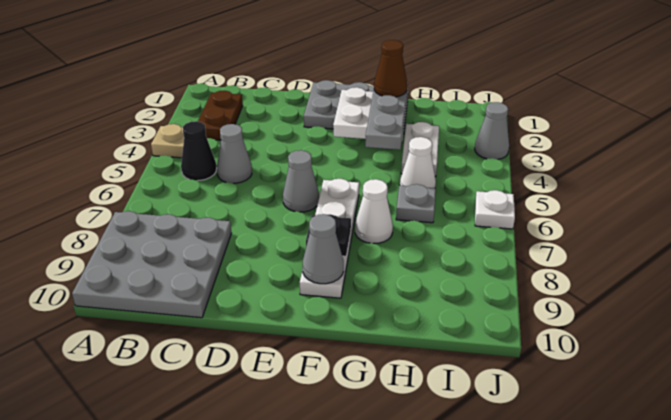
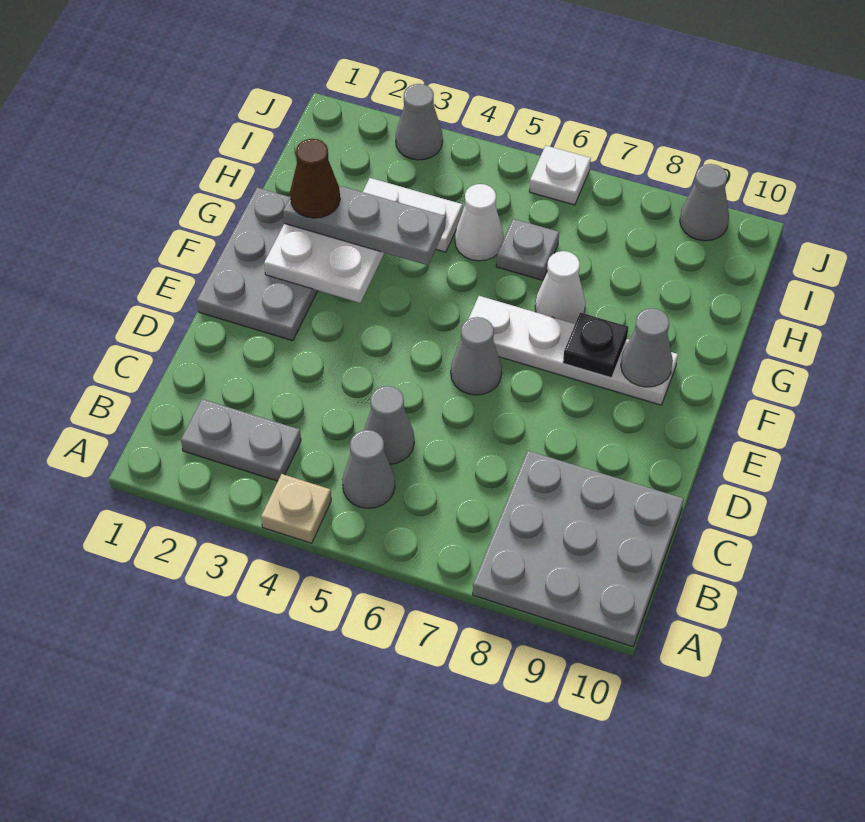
brown plate B2:B3 level 1 -> grey plate B2:B3 level 1
black cone B5 level 1 -> grey cone B5 level 1
none -> grey cone J9 level 1

